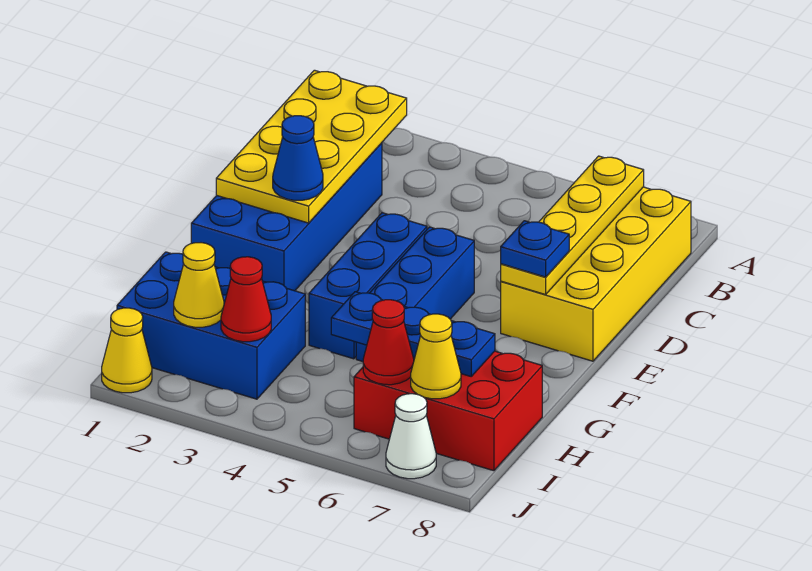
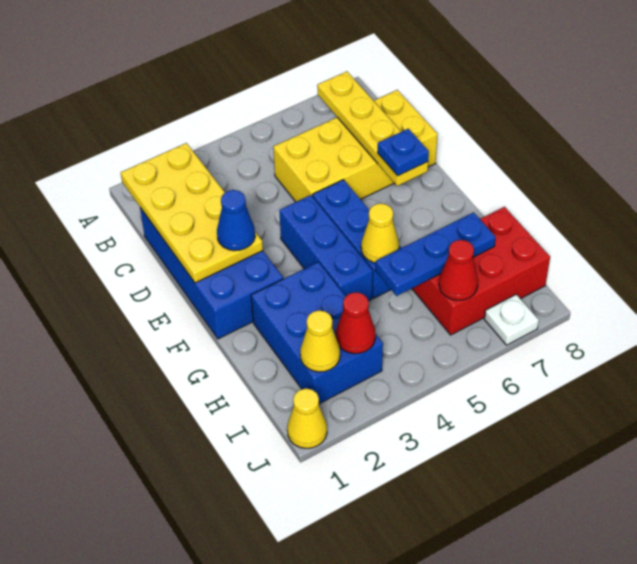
yellow brick B7:E8 level 1 -> yellow brick C5:D8 level 1
blue brick H1:I3 level 1 -> blue brick G2:I3 level 1
yellow cone I7 level 2 -> yellow cone G5 level 2
white cone J7 level 1 -> white plate J7 level 1

